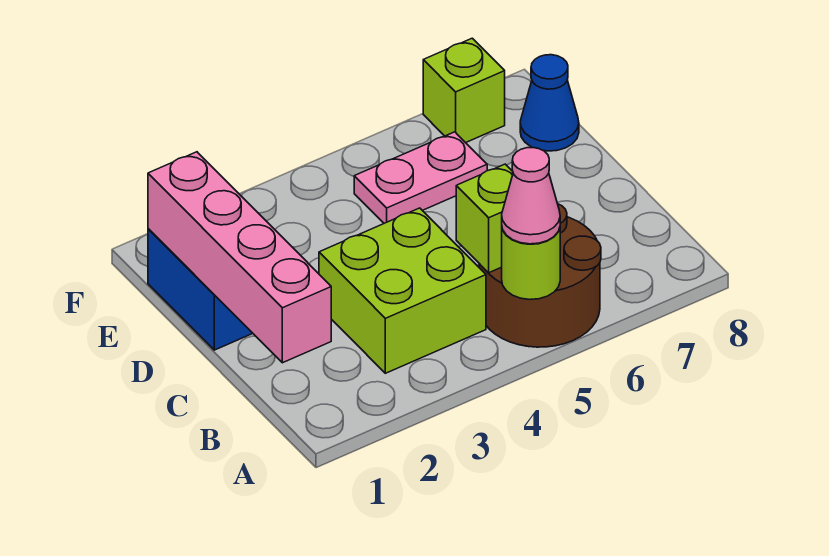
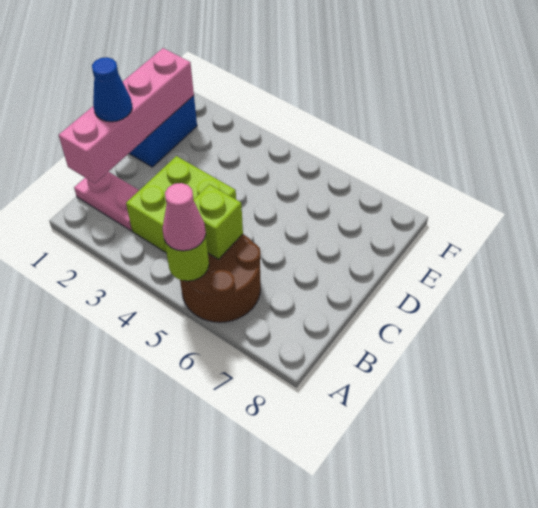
pink plate E5:E6 level 1 -> pink plate B1:B2 level 1
blue cone E8 level 1 -> blue cone C1 level 3
lime brick F7 level 1 -> none

